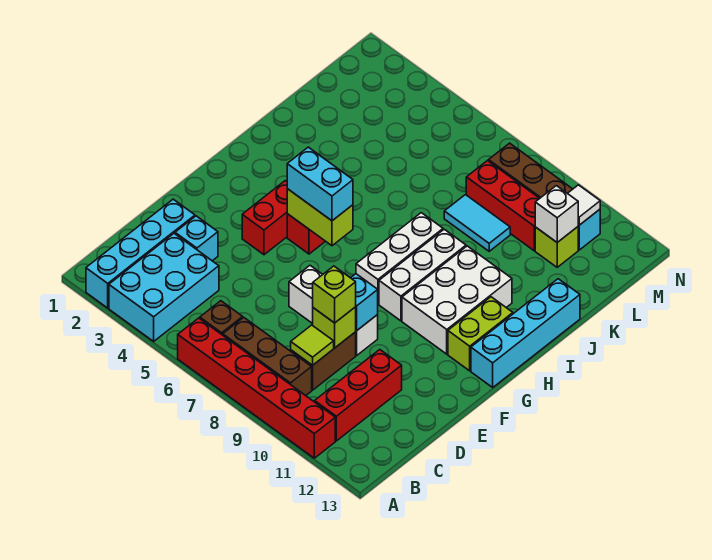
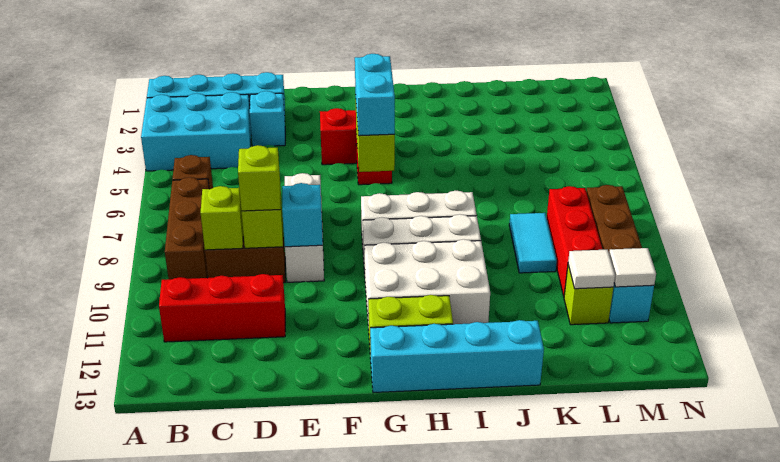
red brick A6:A11 level 1 -> none
lime tile C9 level 2 -> lime brick C9 level 2
white brick L11 level 2 -> white tile L11 level 2

